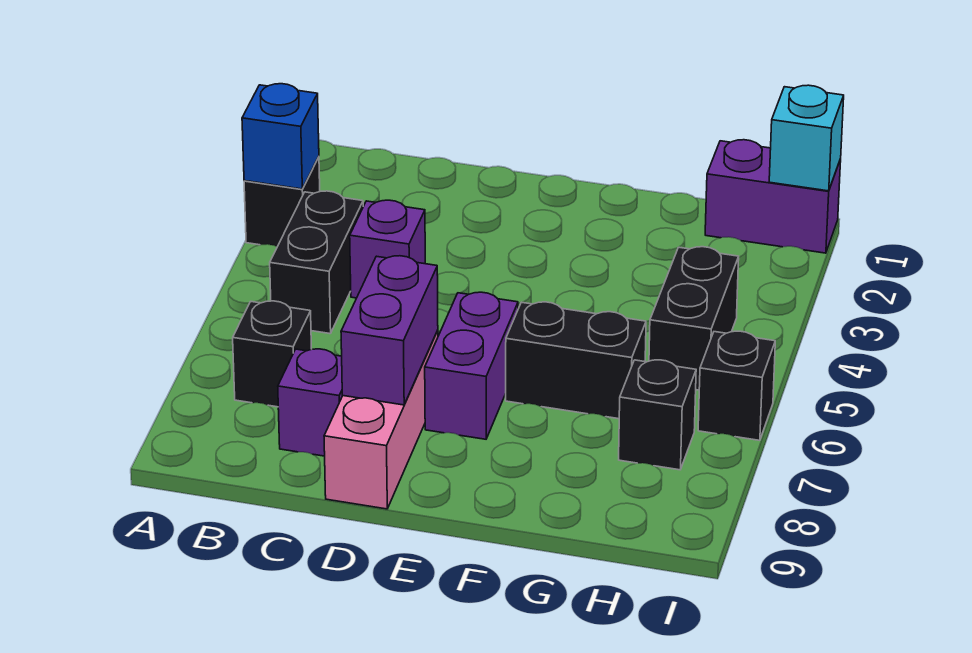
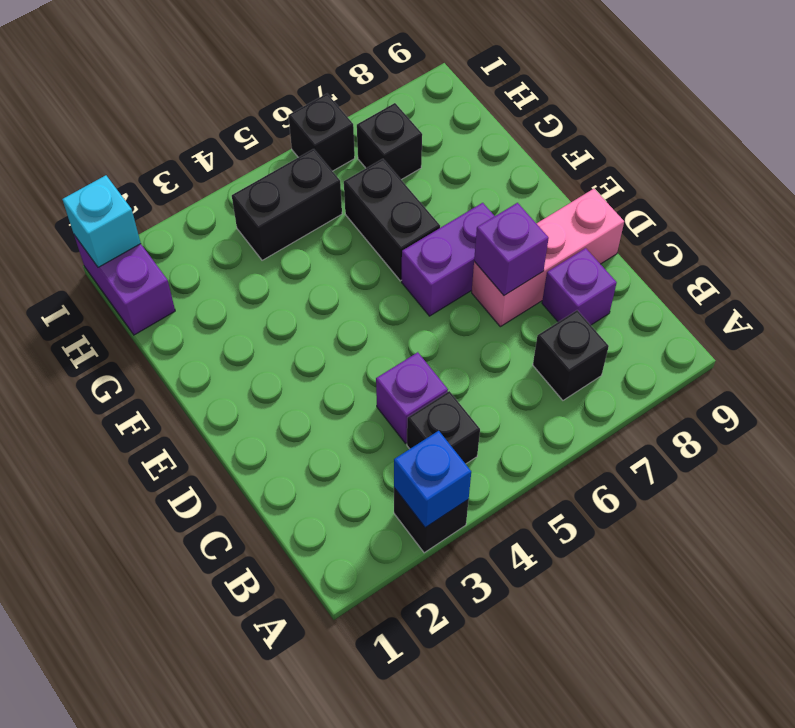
black brick B4:B5 level 1 -> black brick B4 level 1
purple brick D7:D8 level 2 -> purple brick D7 level 2

